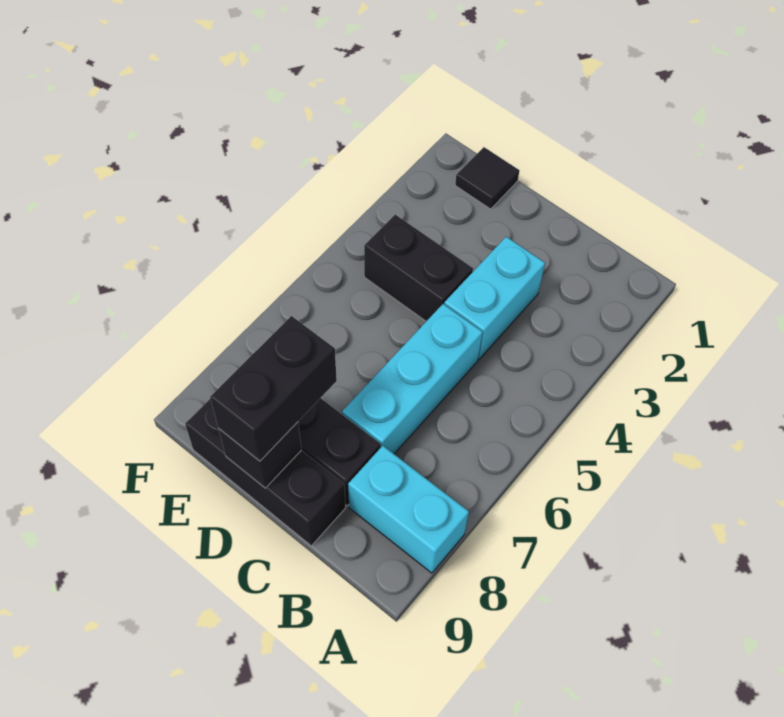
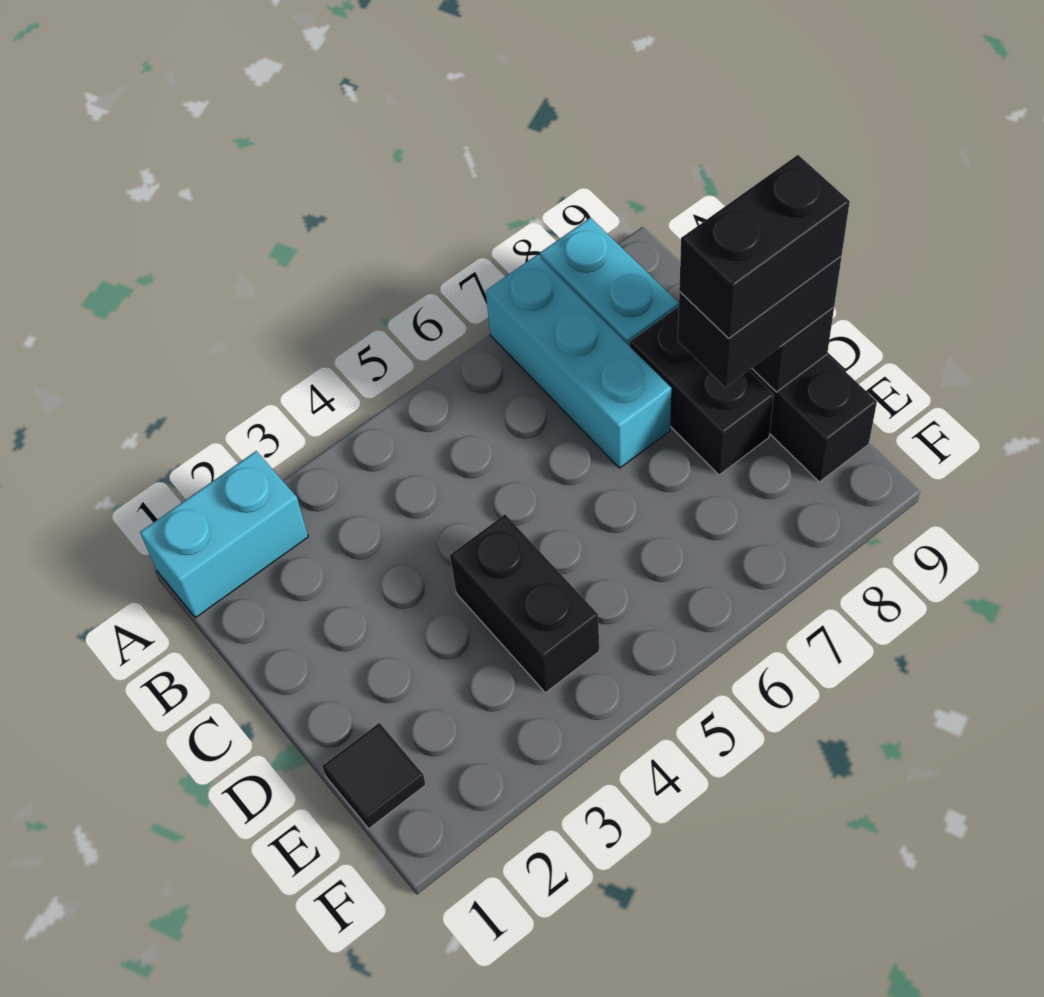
cyan brick C3:C4 level 1 -> cyan brick A1:A2 level 1
cyan brick C5:C7 level 1 -> cyan brick A7:C7 level 1
none -> black brick D8:D9 level 4

